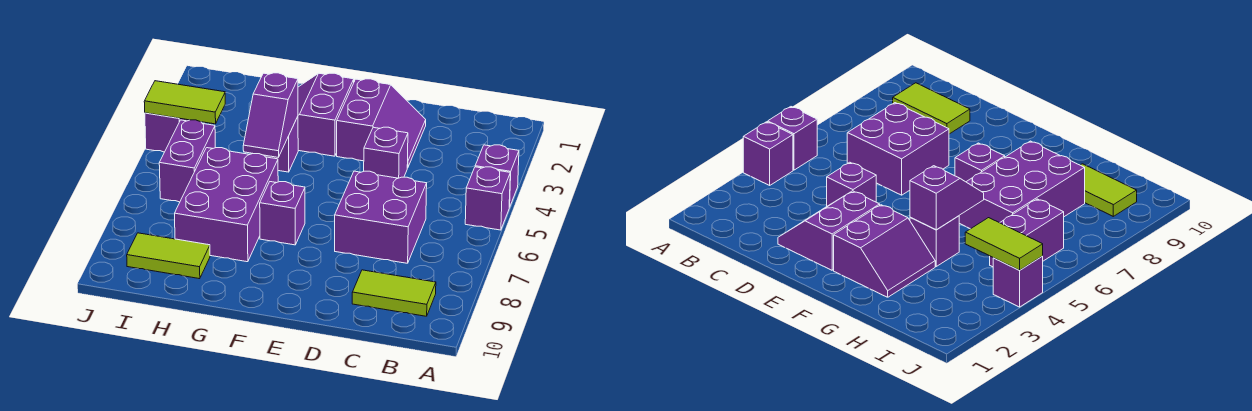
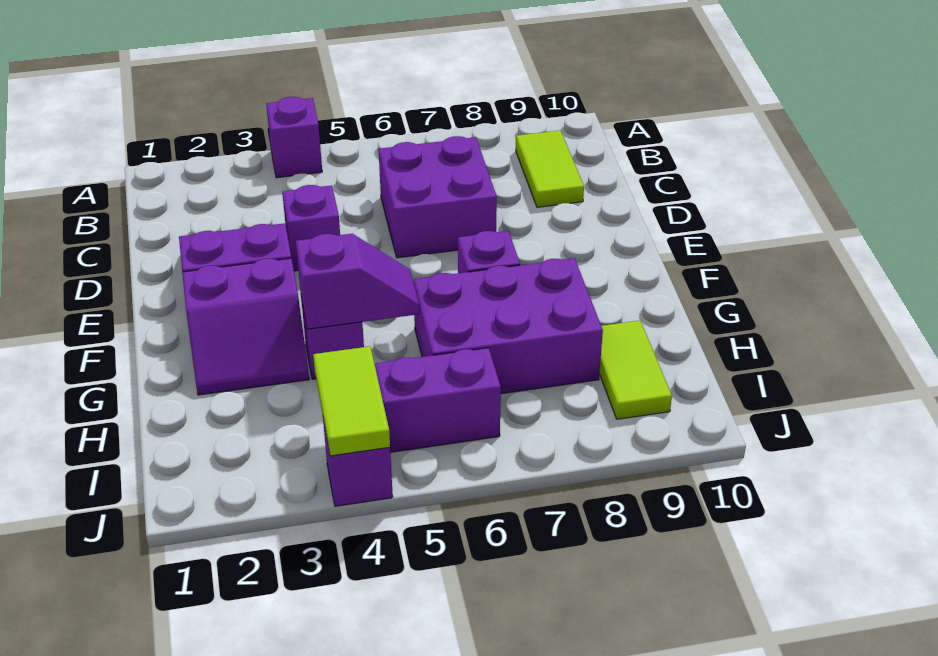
purple brick A5 level 1 -> none

